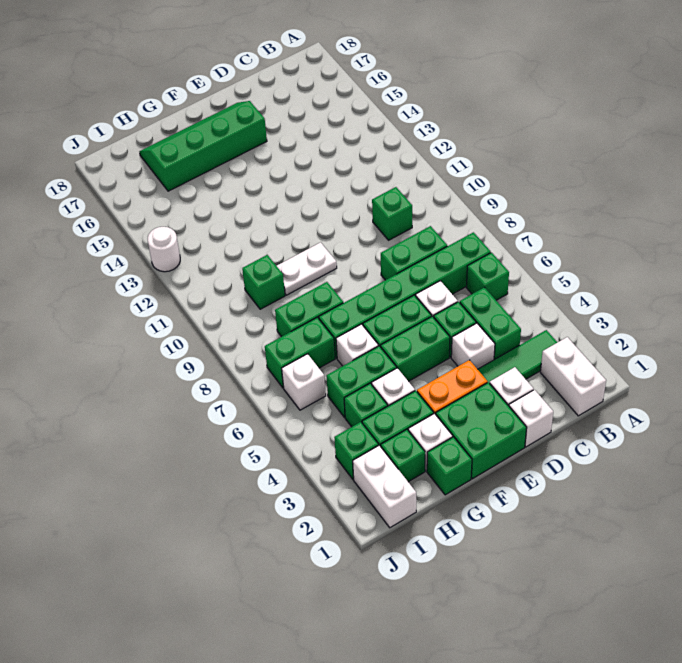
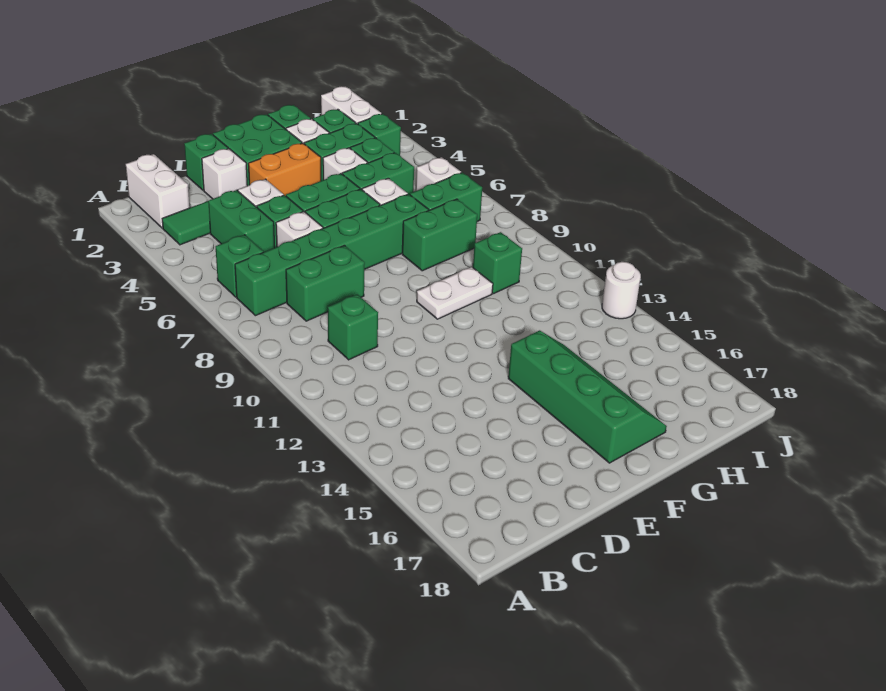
white brick D1 level 1 -> green brick D1 level 1
green slope E16:H17 level 1 top 16 -> green slope F14:G17 level 1 top F

